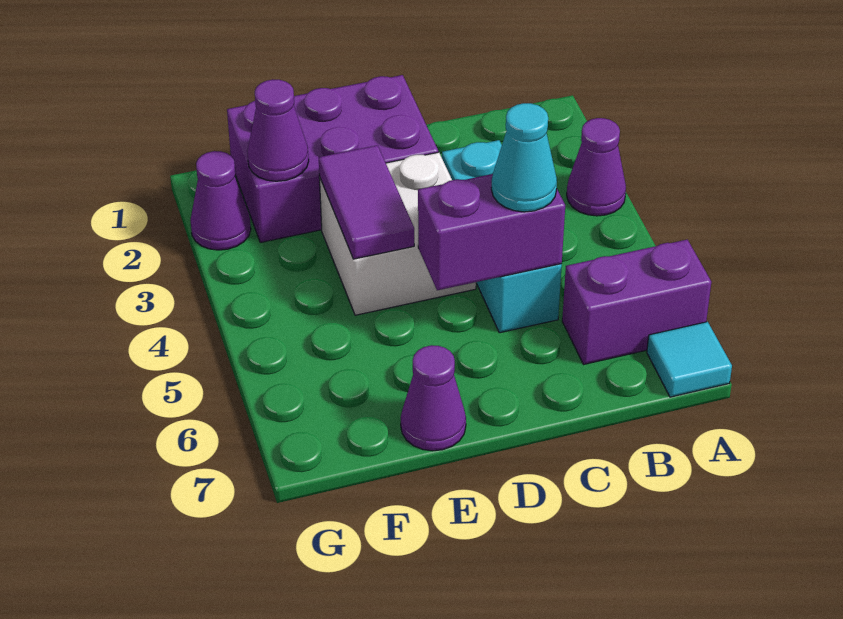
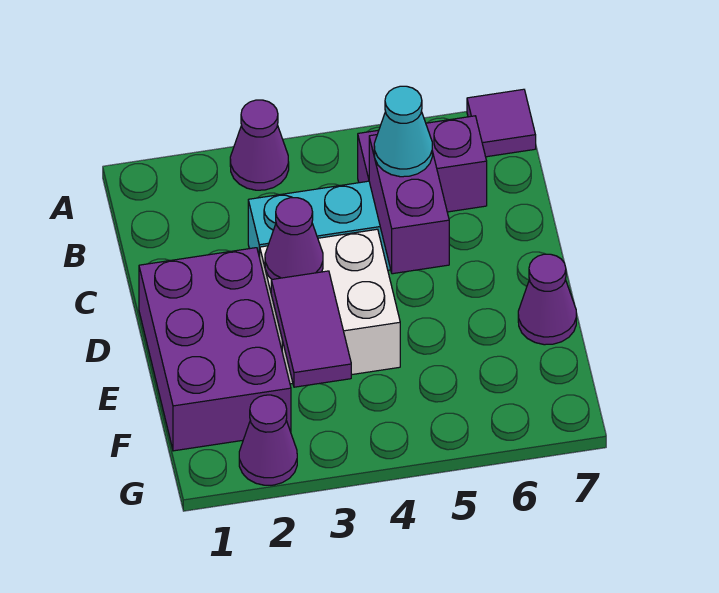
purple brick A6:B6 level 1 -> purple brick B5:B6 level 1
cyan tile A7 level 1 -> purple tile A7 level 1
purple tile E3:E4 level 2 -> purple tile E3:F3 level 2
purple cone F2 level 2 -> purple cone D3 level 2

